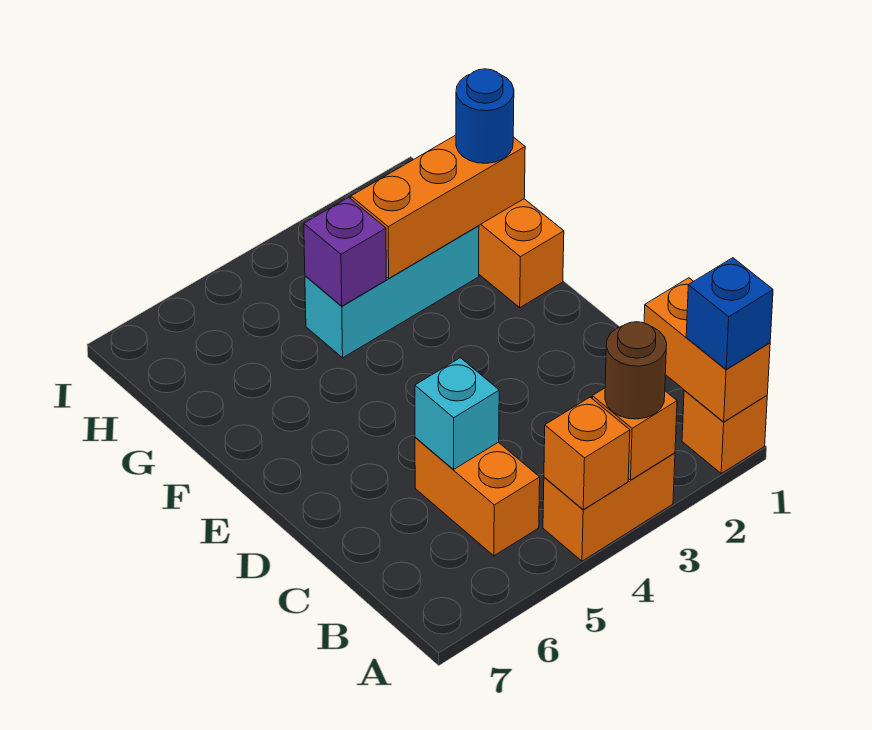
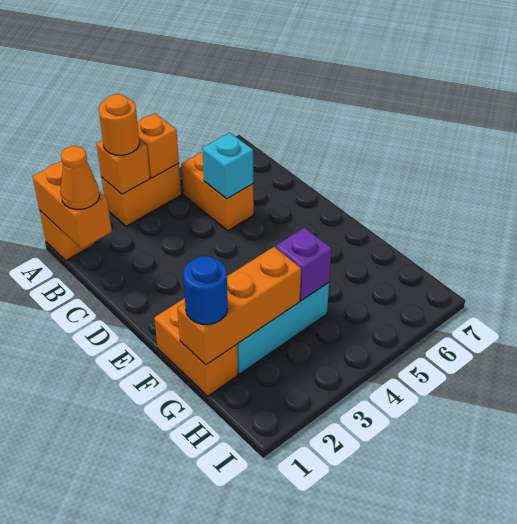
blue brick A1 level 3 -> none
brown round brick A3 level 3 -> orange round brick A3 level 3
none -> orange cone B1 level 3

